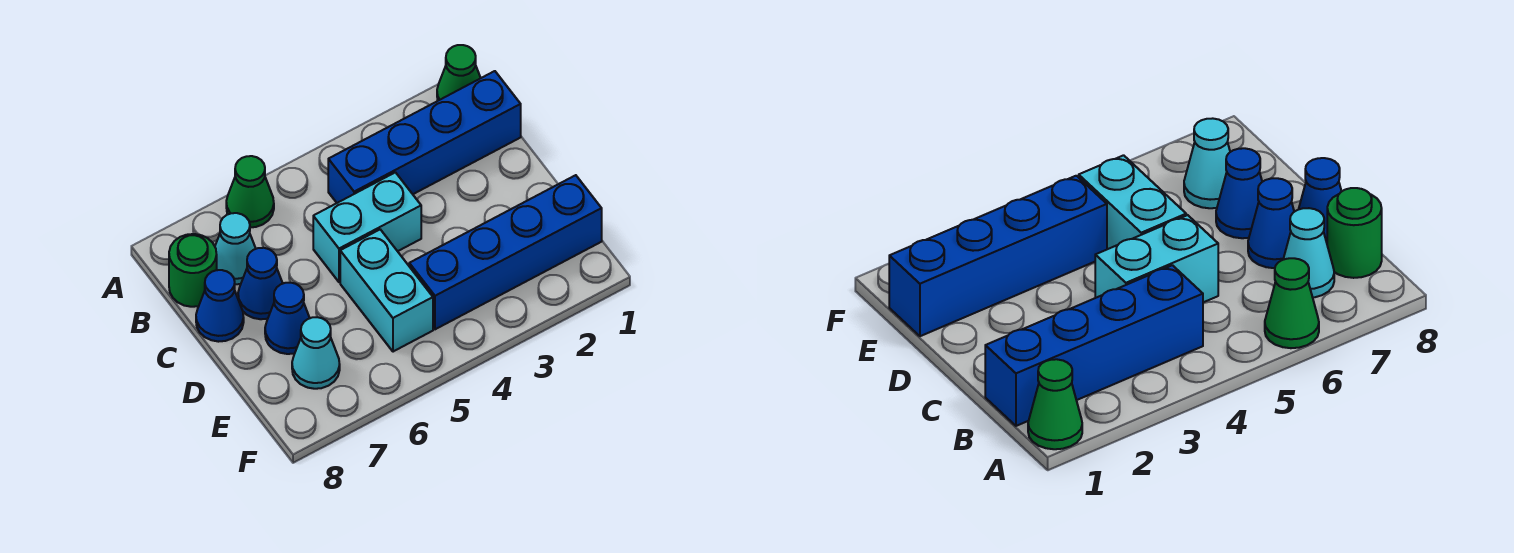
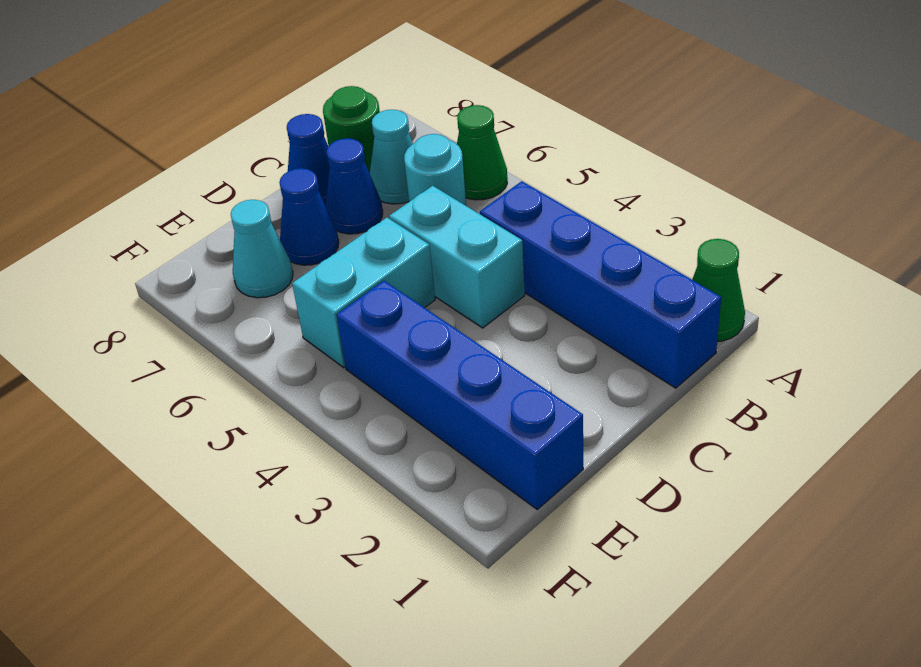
none -> cyan round brick B6 level 1

